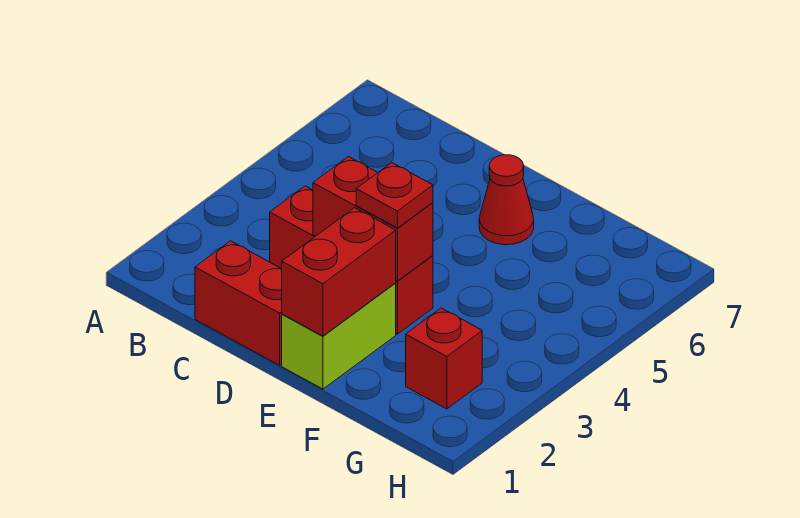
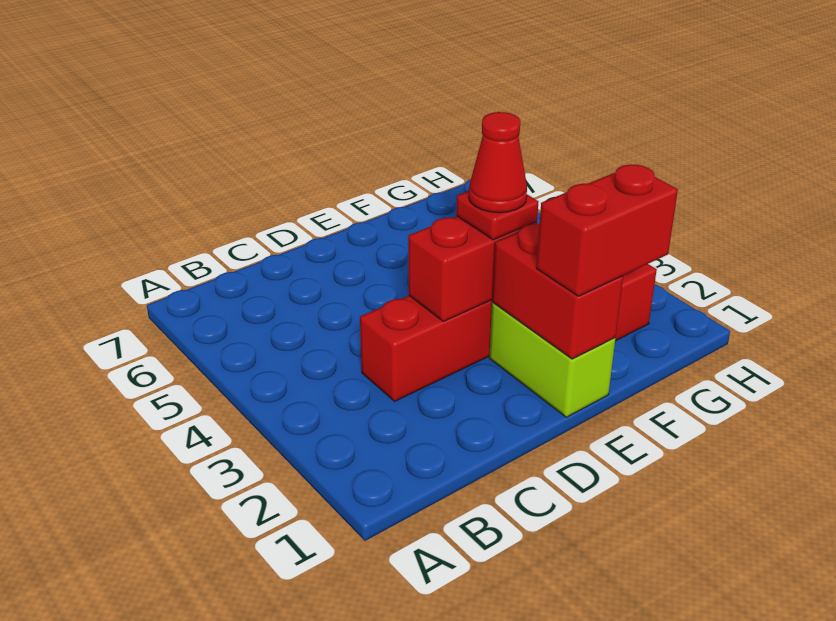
red brick C1:D1 level 1 -> red brick E1:F1 level 3
red cone E6 level 1 -> red cone E3 level 4

